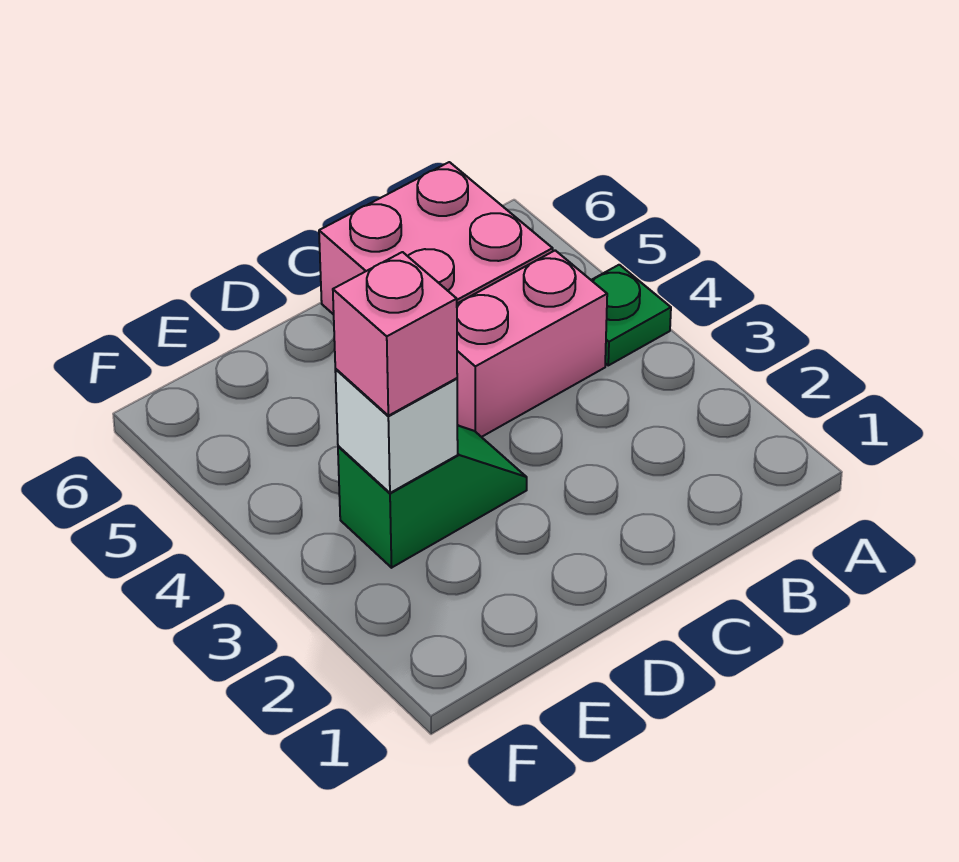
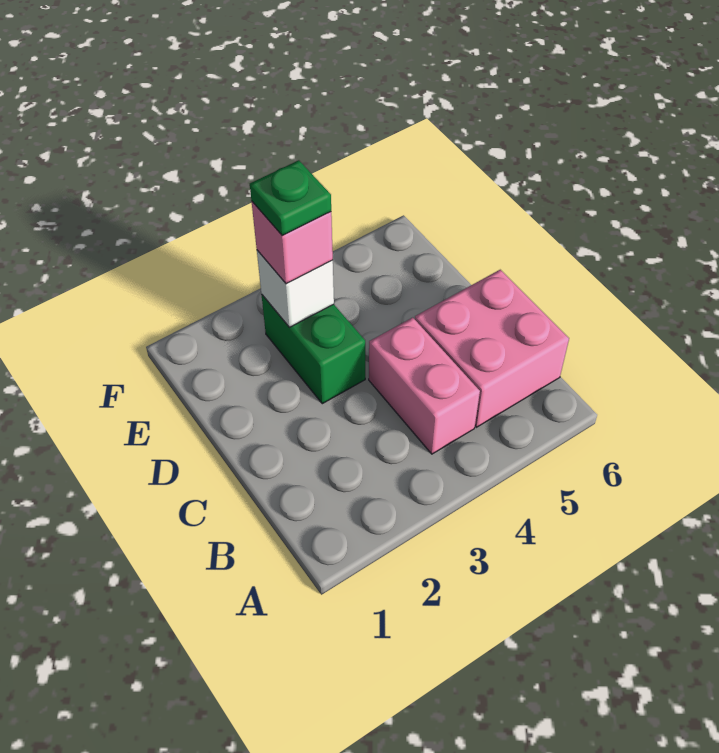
green plate A4 level 1 -> green plate E3 level 4
green slope D3:E3 level 1 top E -> green brick D3:E3 level 1

